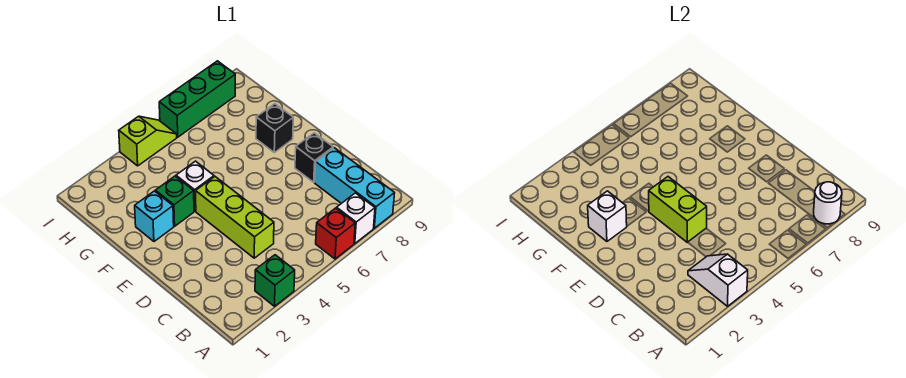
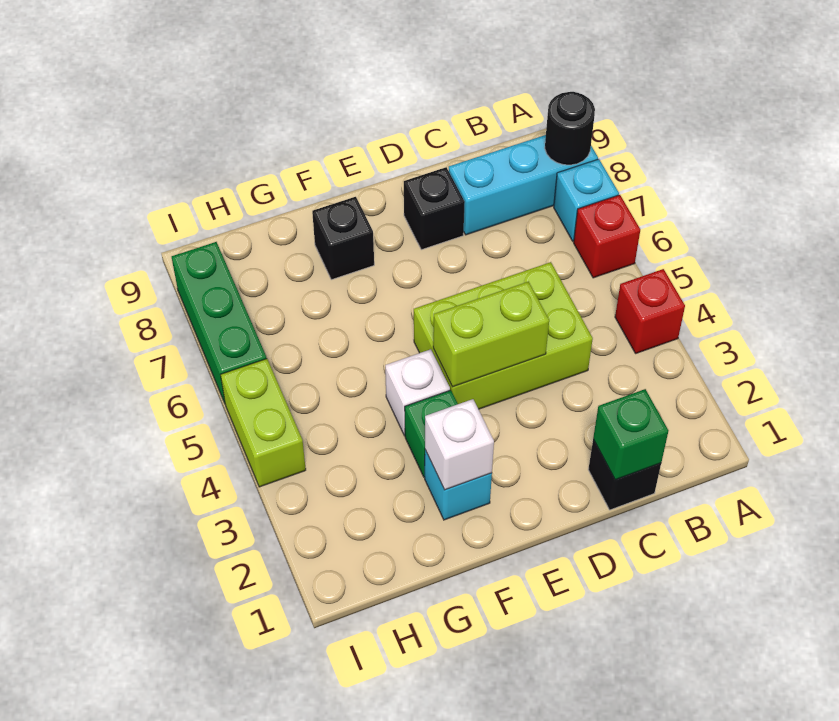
green brick A3 level 1 -> green brick C1 level 2
white slope A3:B3 level 2 top A -> none
none -> red brick A4 level 1
white brick A7 level 1 -> cyan brick A7 level 1
white round brick A8 level 2 -> black round brick A8 level 2
none -> black brick C1 level 1
lime brick C4:E4 level 1 -> lime brick C4:E5 level 1
lime slope I4:I5 level 1 top 4 -> lime brick I4:I5 level 1

